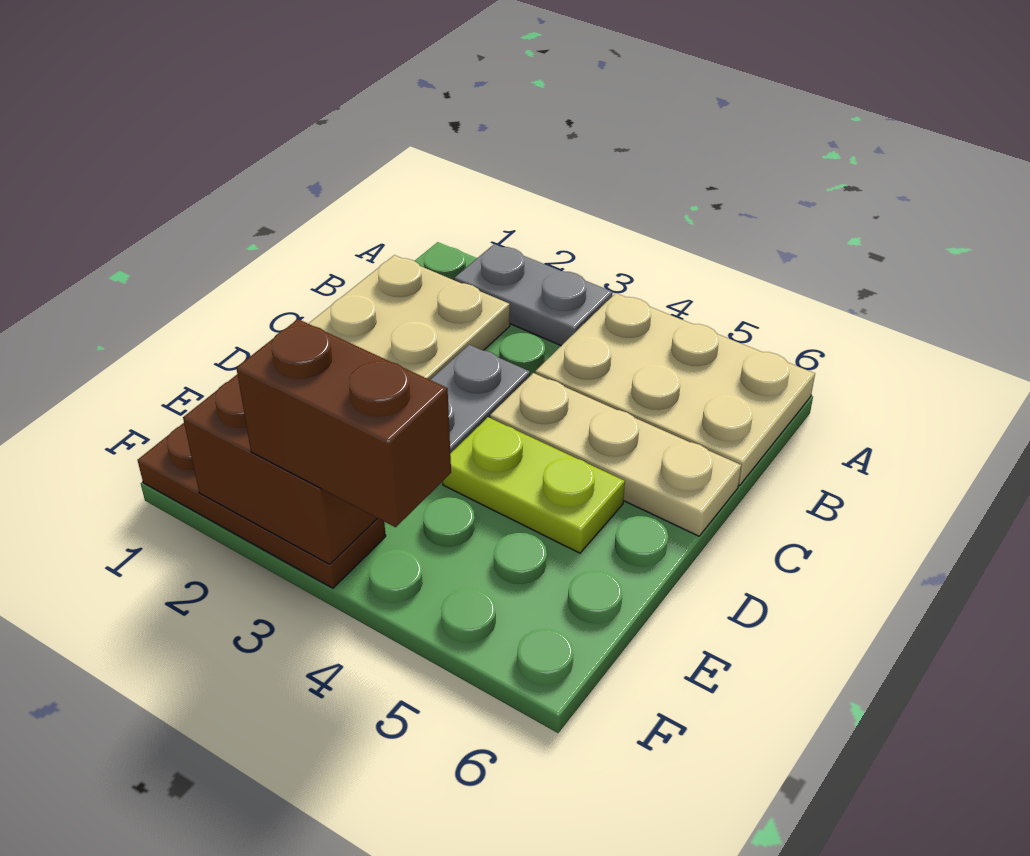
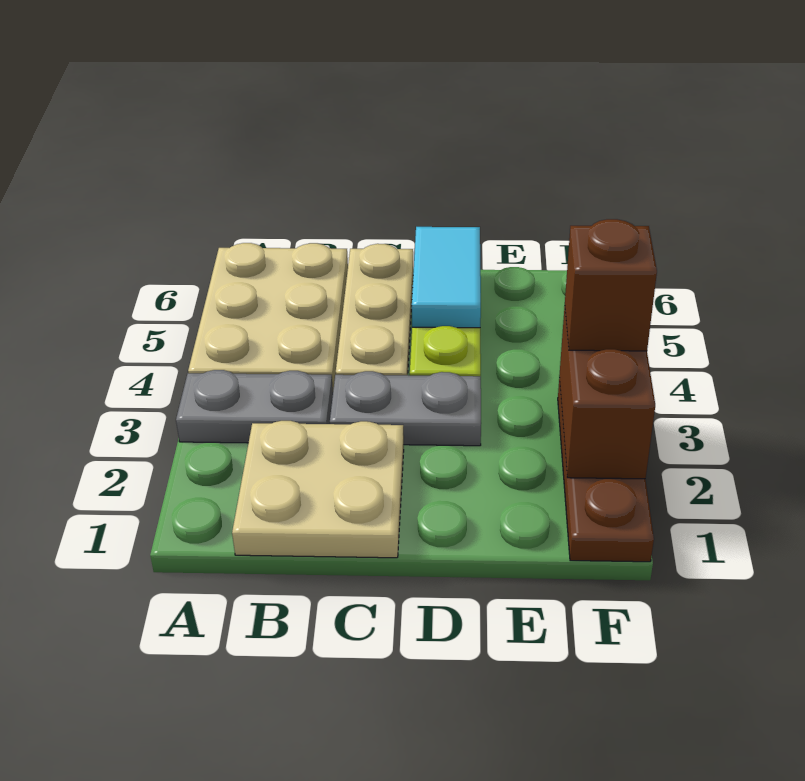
grey plate A2:A3 level 1 -> grey plate A3:B3 level 1
none -> cyan tile D5:D6 level 2
brown brick F3:F4 level 3 -> brown brick F3 level 3

